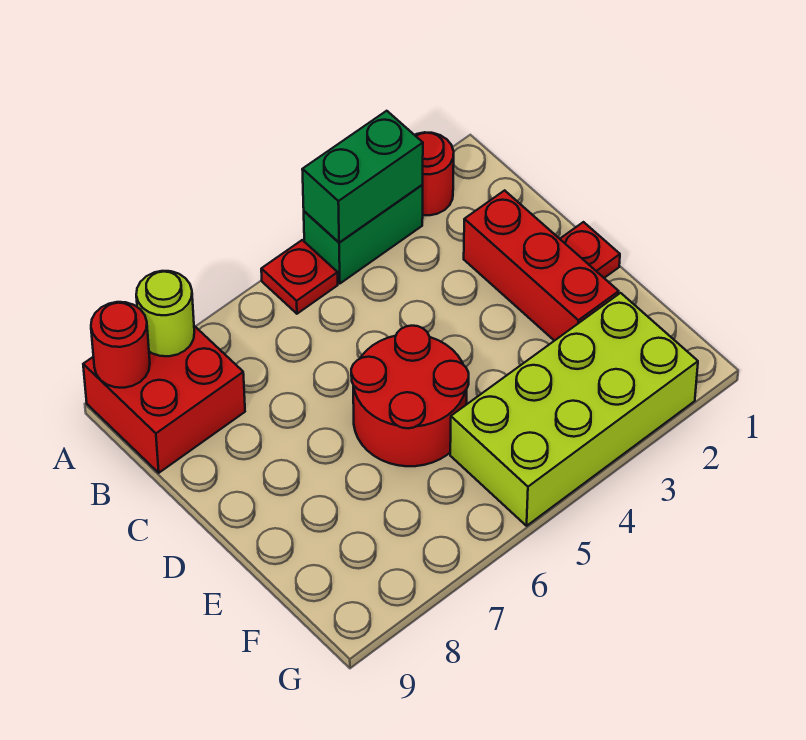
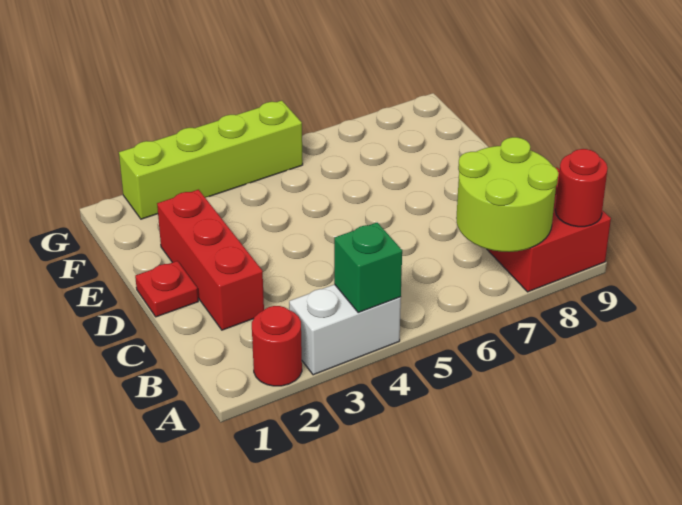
green brick A3:A4 level 1 -> white brick A3:A4 level 1
green brick A3:A4 level 2 -> green brick A4 level 2
red plate A5 level 1 -> none
lime round brick A8 level 2 -> lime round brick A7:B8 level 2
red round brick D5:E6 level 1 -> none
lime brick F2:G5 level 1 -> lime brick G2:G5 level 1

